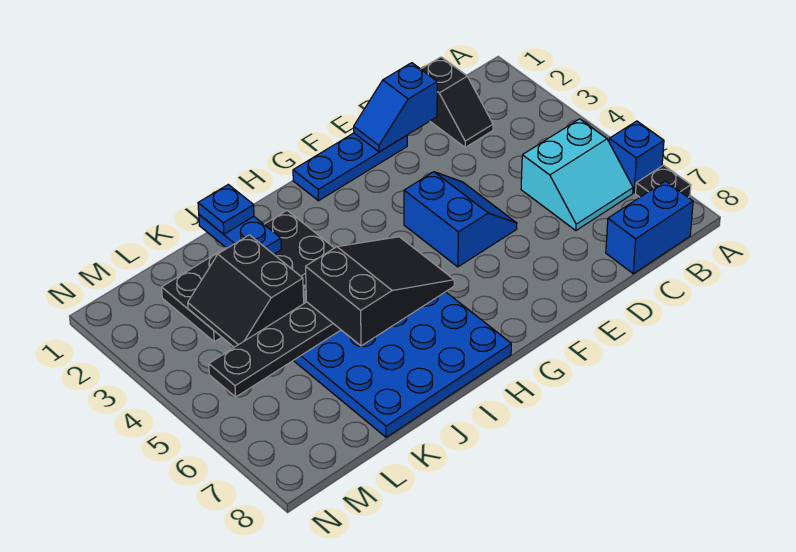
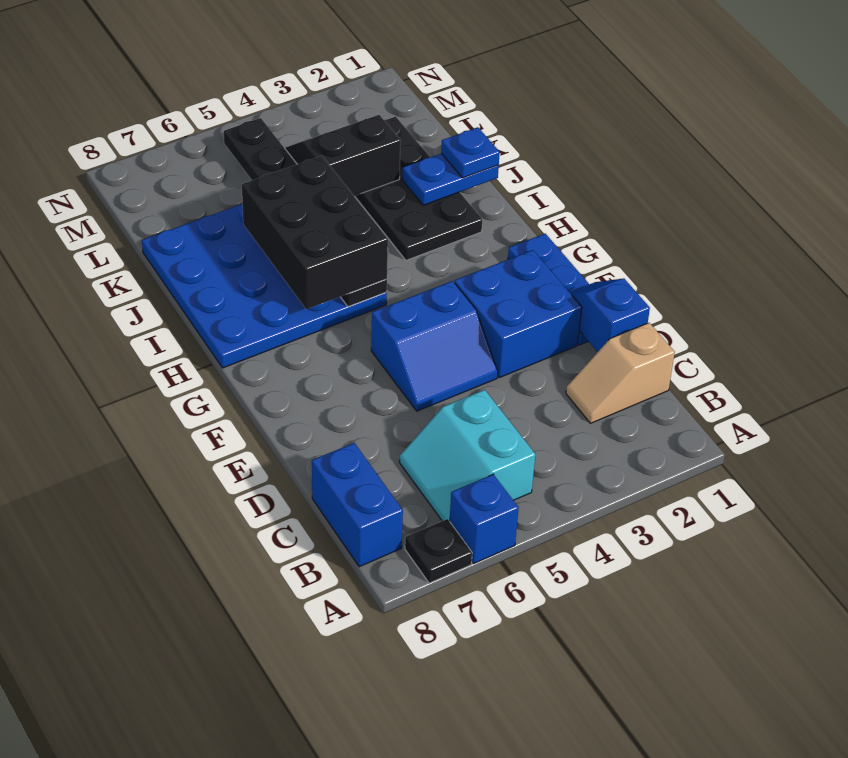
black slope C1:C2 level 1 top 1 -> tan slope C1:C2 level 1 top 1
none -> blue brick E2:F3 level 1
black slope H5:J6 level 3 top J -> black brick H5:J6 level 3

